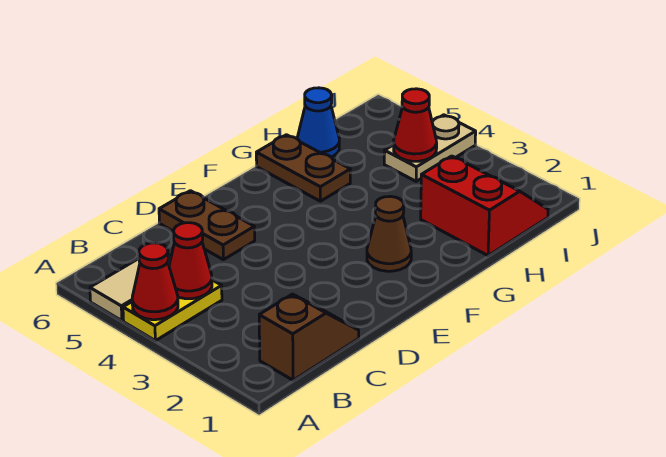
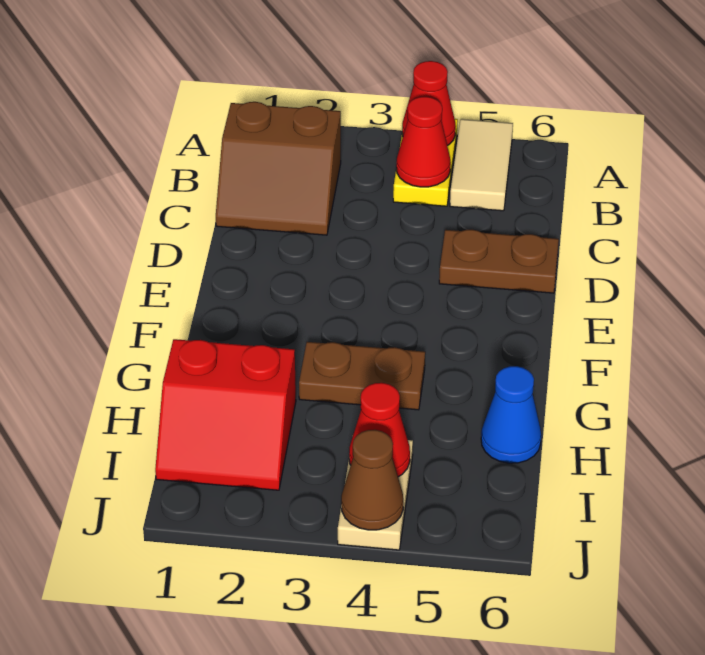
brown slope B1:C1 level 1 top B -> brown slope B1:C2 level 1 top B
brown cone F2 level 1 -> brown cone J4 level 2
brown plate G5:G6 level 1 -> brown plate G3:G4 level 1

